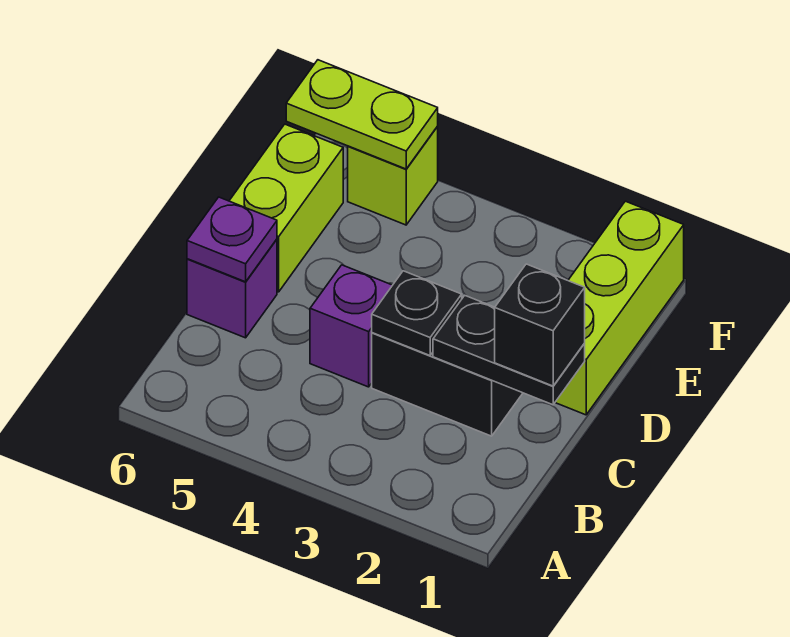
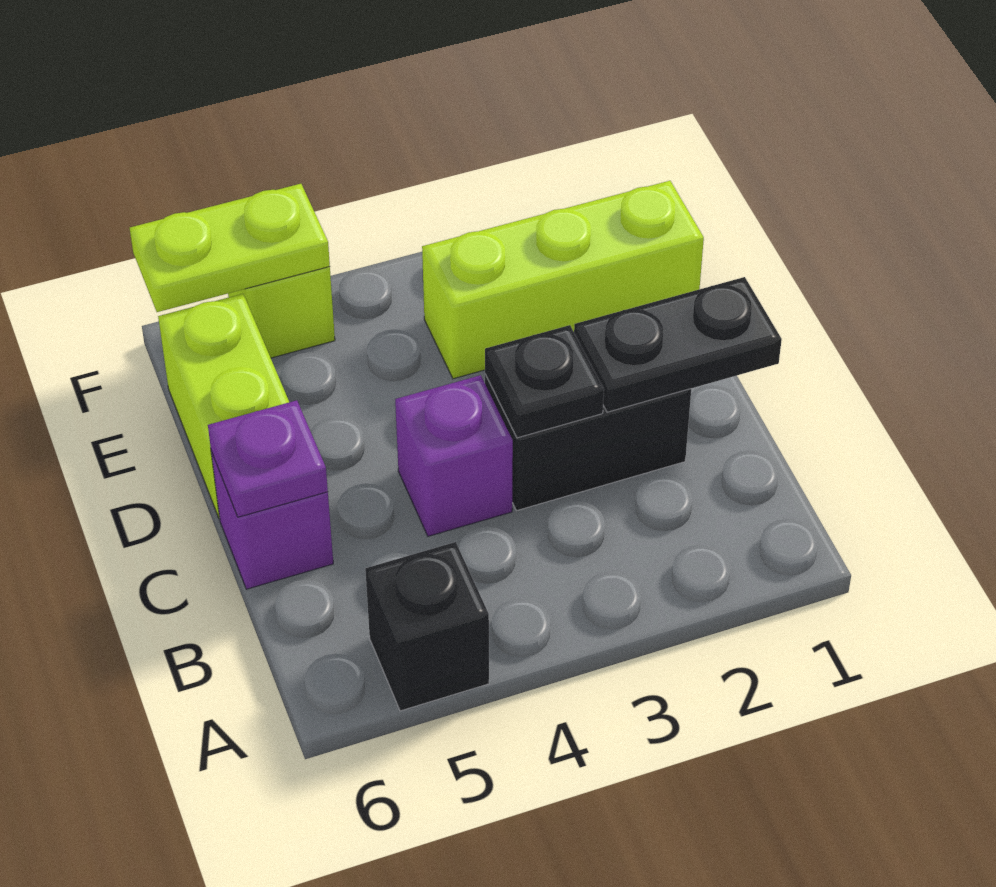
black brick C1 level 3 -> black brick A5 level 1
lime brick D1:F1 level 1 -> lime brick E1:E3 level 1

